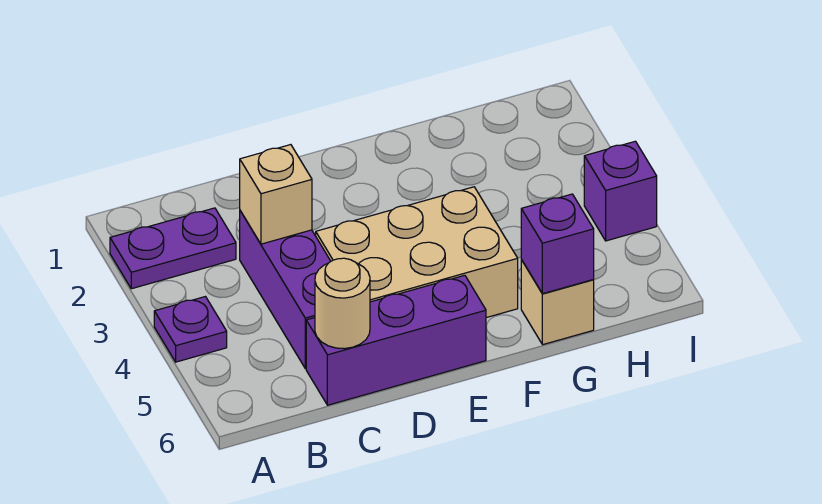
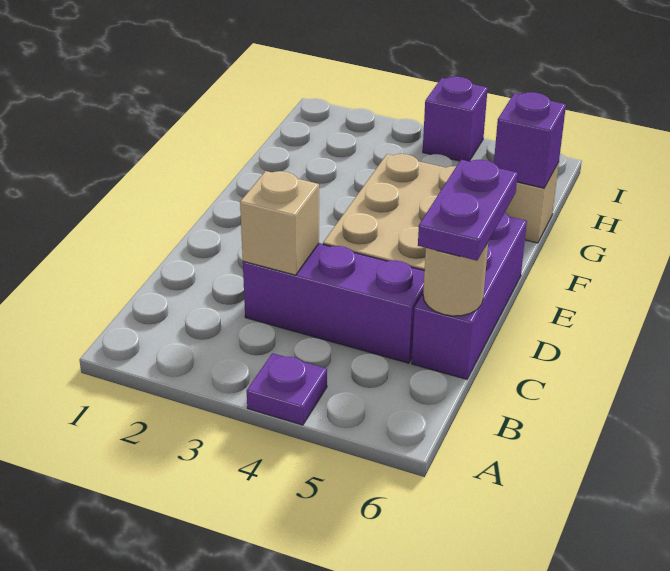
purple plate A2:B2 level 1 -> purple plate C6:D6 level 3

